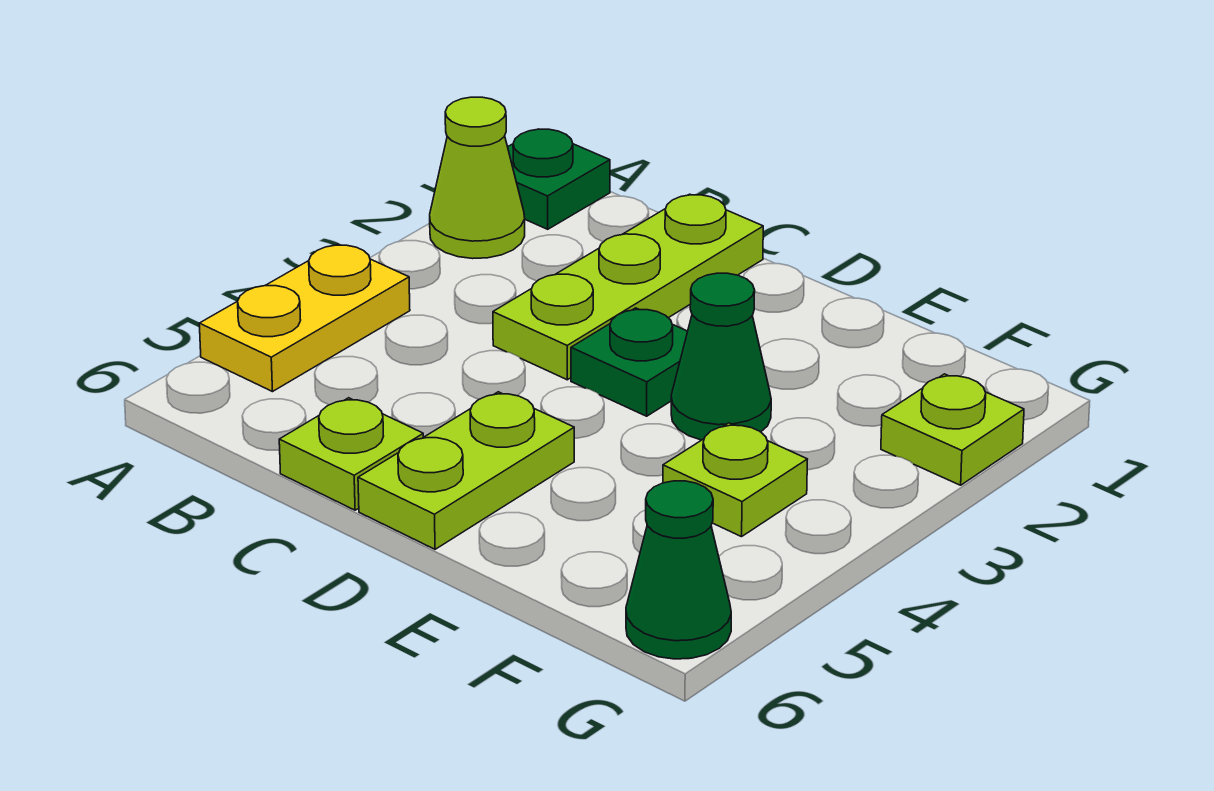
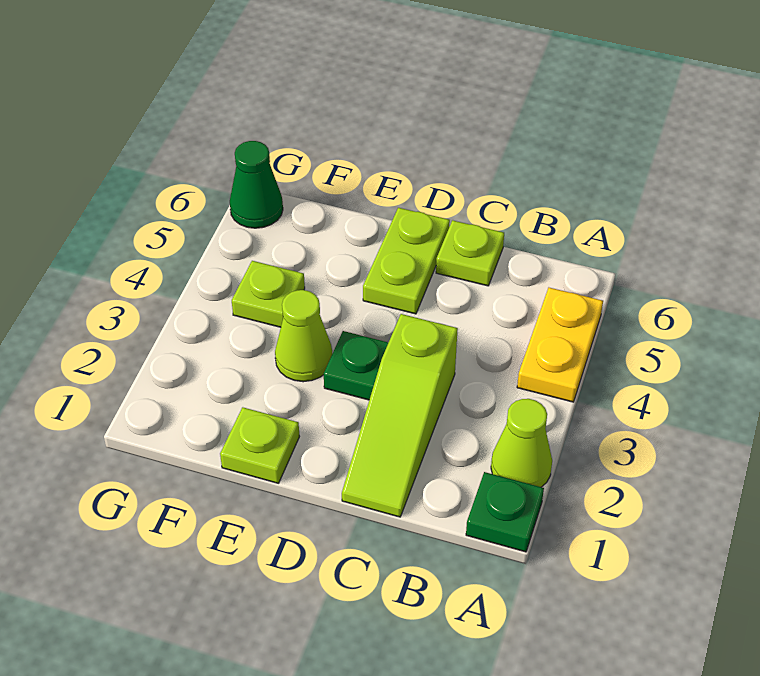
lime plate C1:C3 level 1 -> lime slope C1:C3 level 1 top 3
green cone E3 level 1 -> lime cone E3 level 1
lime plate G2 level 1 -> lime plate E1 level 1

